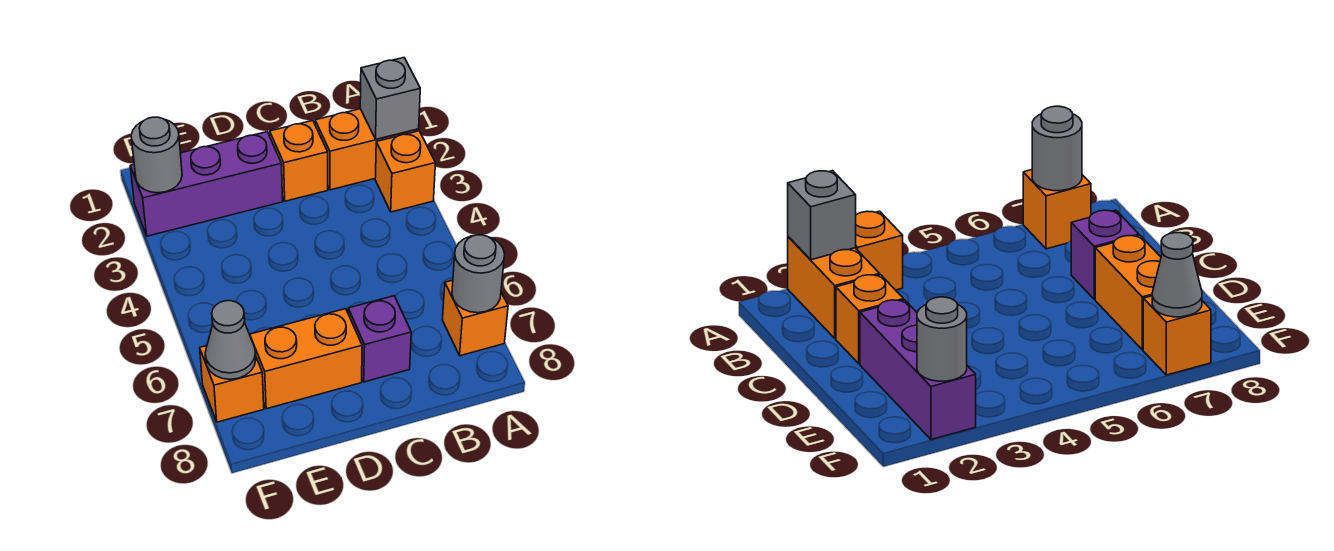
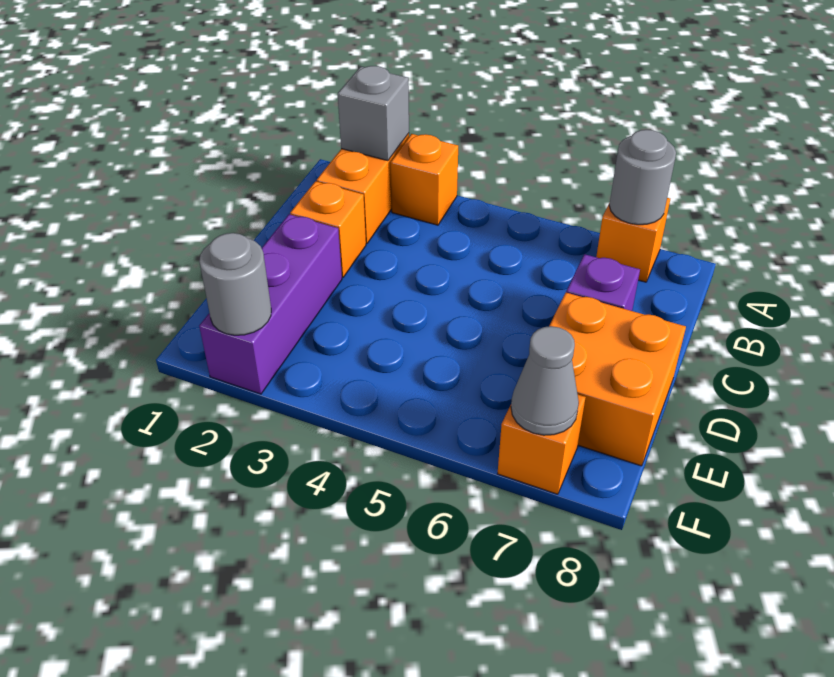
orange brick D7:E7 level 1 -> orange brick D7:E8 level 1

